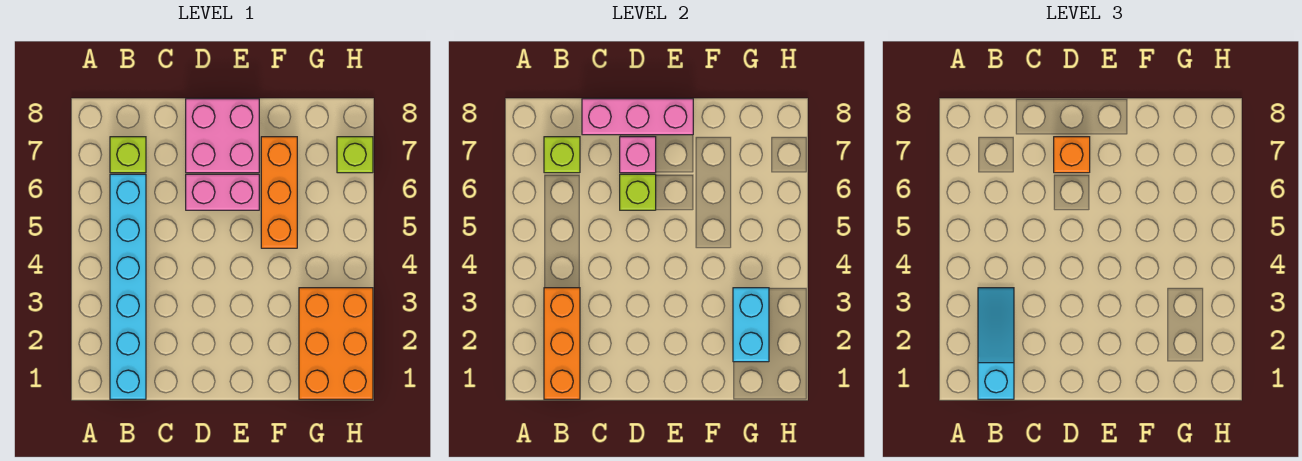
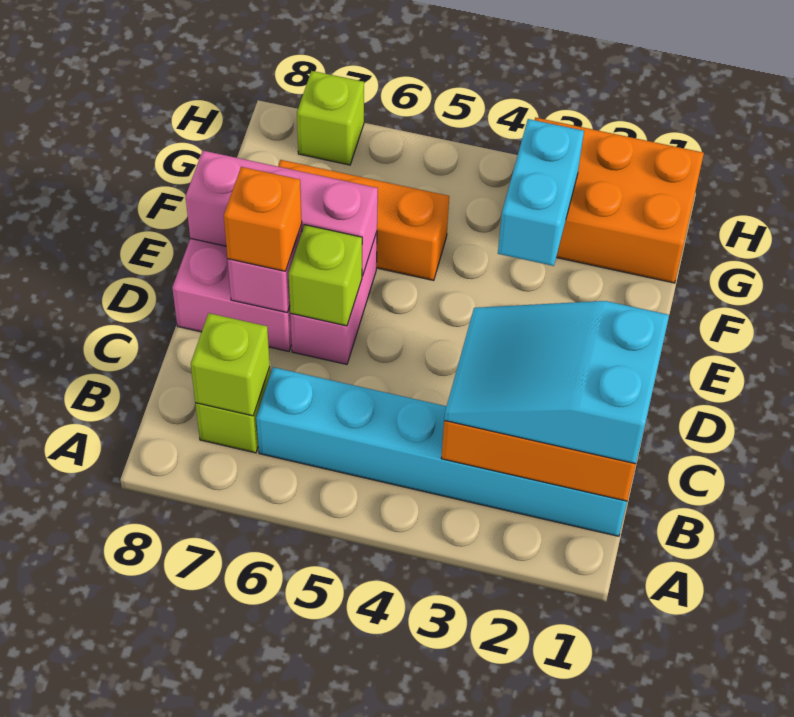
cyan slope B1:B3 level 3 top 1 -> cyan slope B1:C3 level 3 top 1
pink brick C8:E8 level 2 -> pink brick E6:E8 level 2
cyan brick G2:G3 level 2 -> cyan brick F3:G3 level 2

